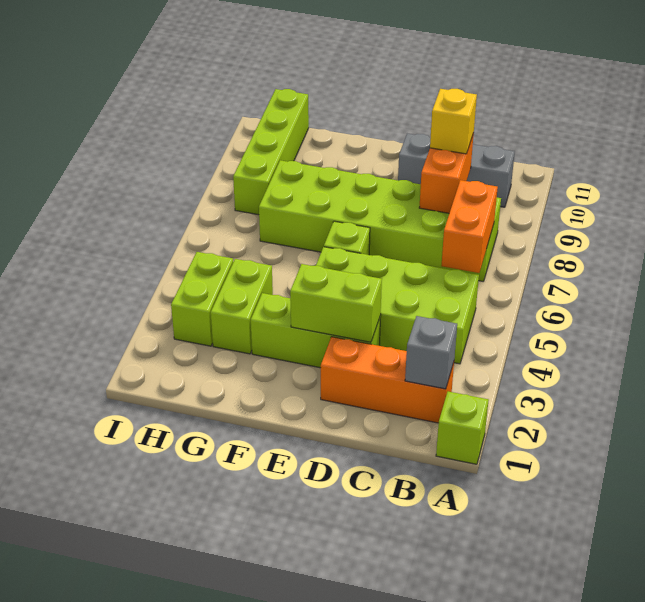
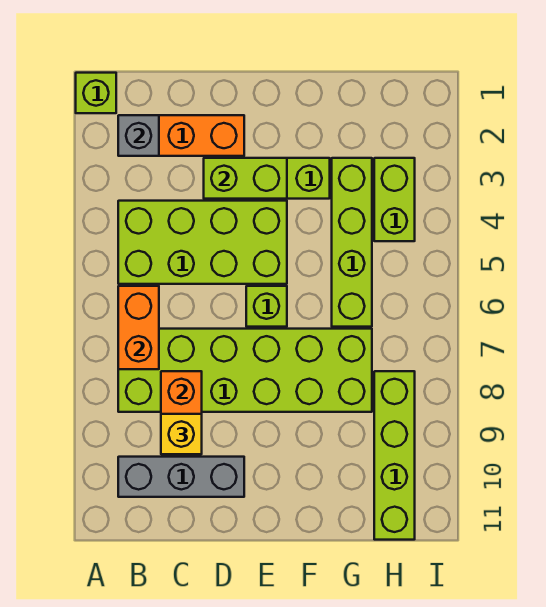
lime brick G3:G4 level 1 -> lime brick G3:G6 level 1

